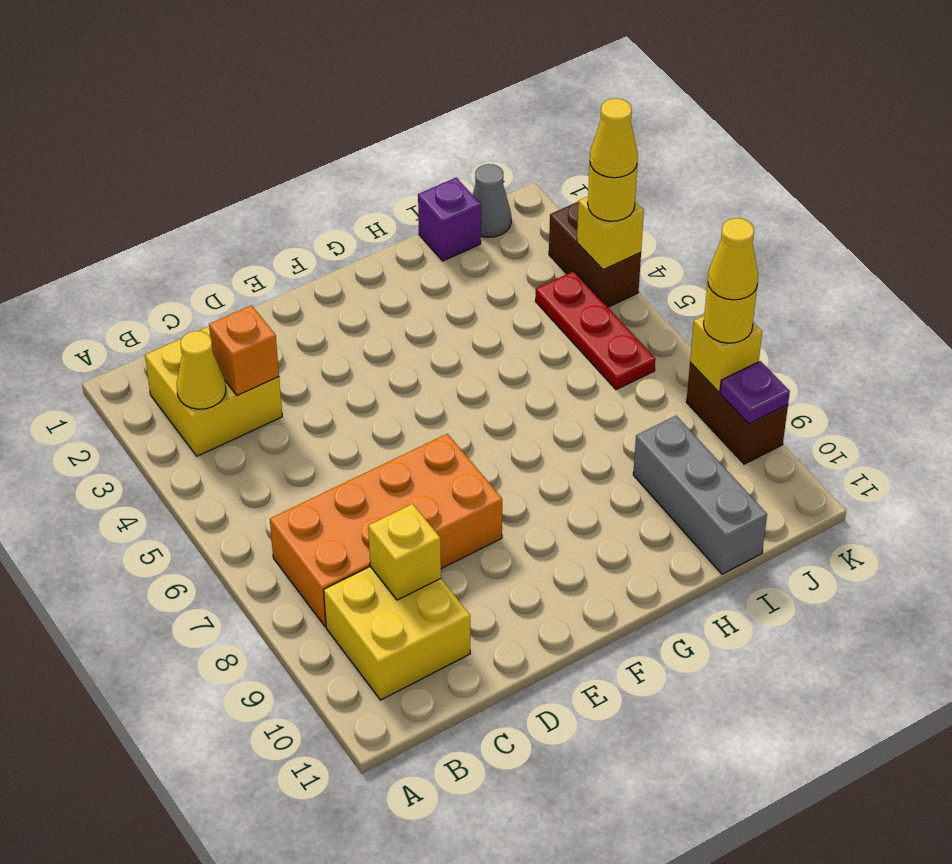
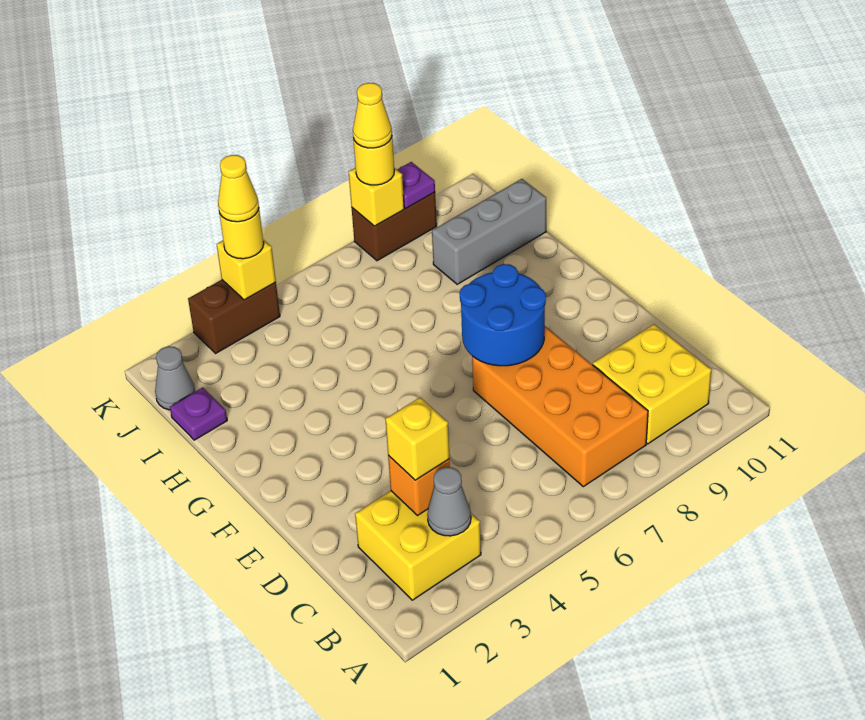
yellow cone B3 level 2 -> grey cone B3 level 2
yellow brick C9 level 2 -> yellow brick C3 level 3
none -> blue round brick E7:F8 level 2
purple brick I1 level 1 -> purple plate I1 level 1
red plate J4:J6 level 1 -> none

